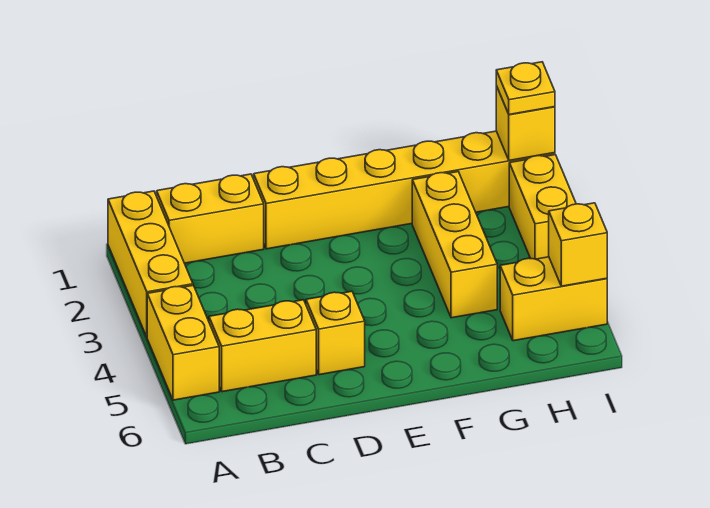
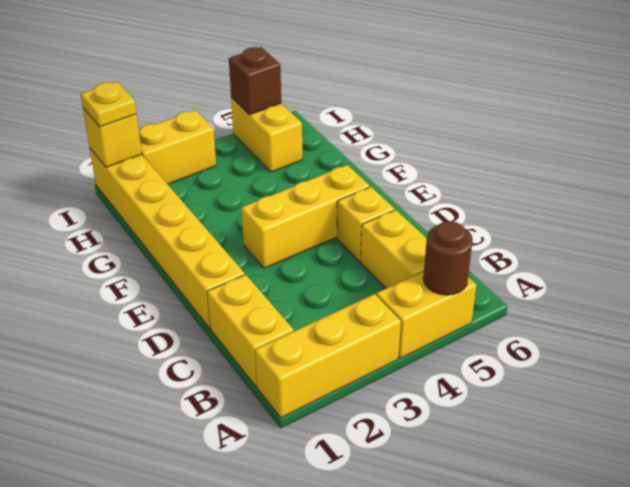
none -> brown round brick A5 level 2
yellow brick G2:G4 level 1 -> yellow brick E3:E5 level 1
yellow brick I5 level 2 -> brown brick I5 level 2

